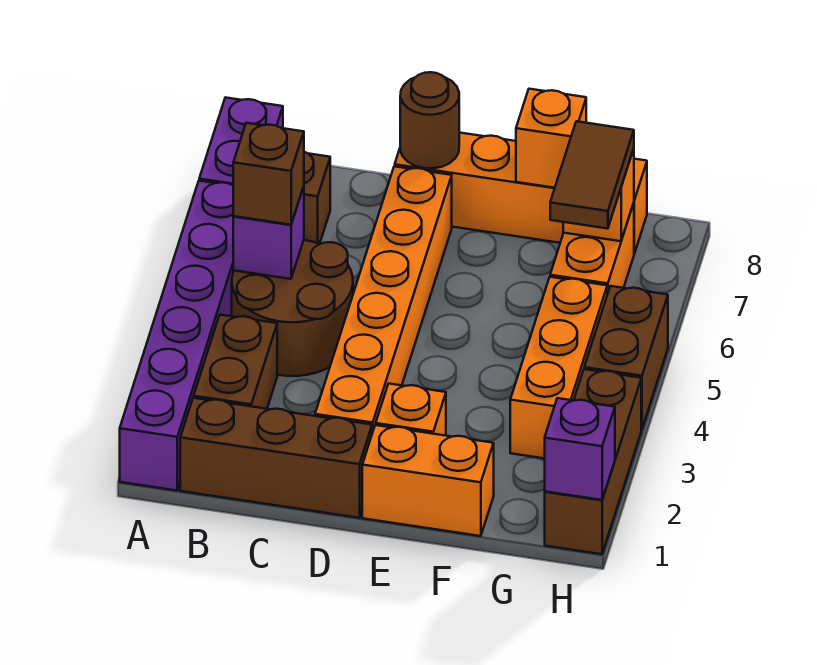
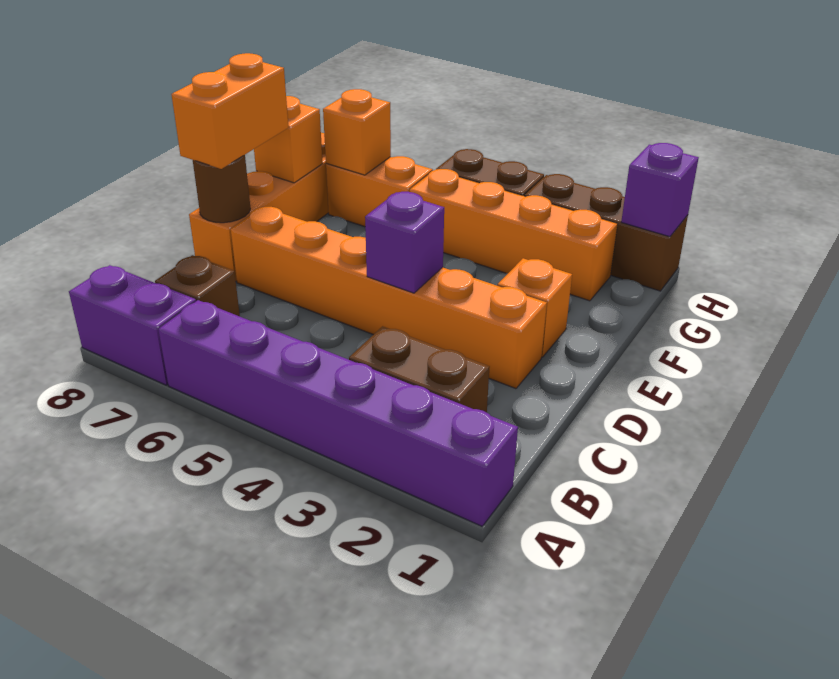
brown brick B1:D1 level 1 -> none
brown round brick B4:C5 level 1 -> none
purple brick B5 level 2 -> purple brick D4 level 2
brown brick B5 level 3 -> none
orange brick E1:F1 level 1 -> orange brick D8:E8 level 3
orange brick G3:G5 level 1 -> orange brick G2:G5 level 1
brown tile G6:G7 level 3 -> none

